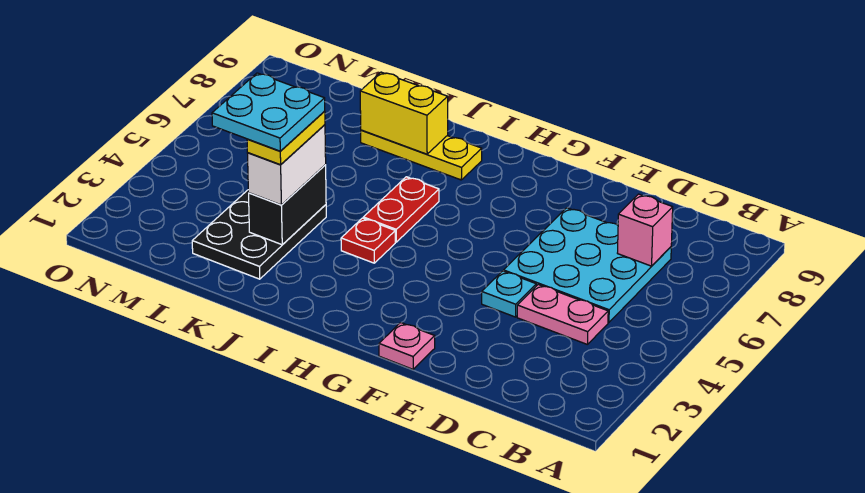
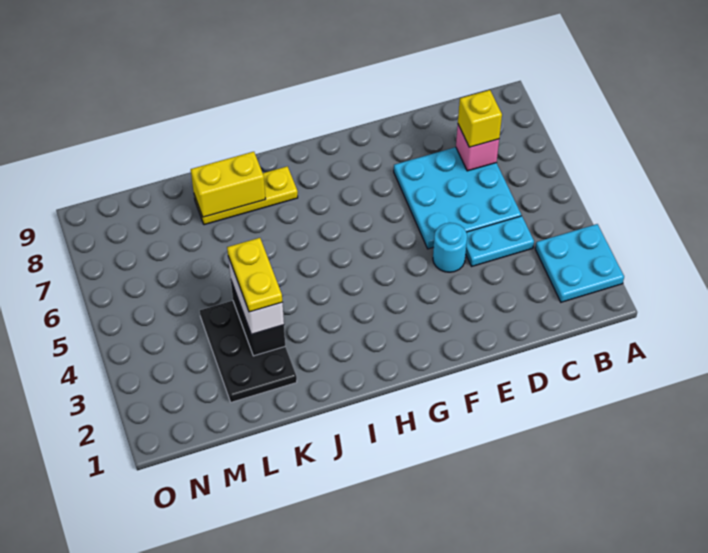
pink plate C4:D4 level 1 -> cyan plate C4:D4 level 1
none -> yellow brick C7 level 3
cyan plate E4 level 1 -> cyan round brick E4 level 1
pink plate F1 level 1 -> none
red plate I4 level 1 -> none
red plate I5:I6 level 1 -> none
cyan plate K3:L4 level 5 -> cyan plate A2:B3 level 1

